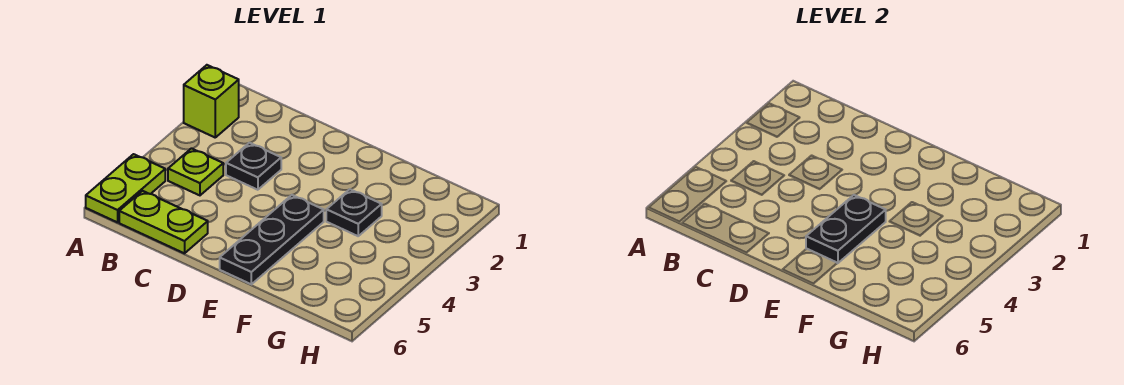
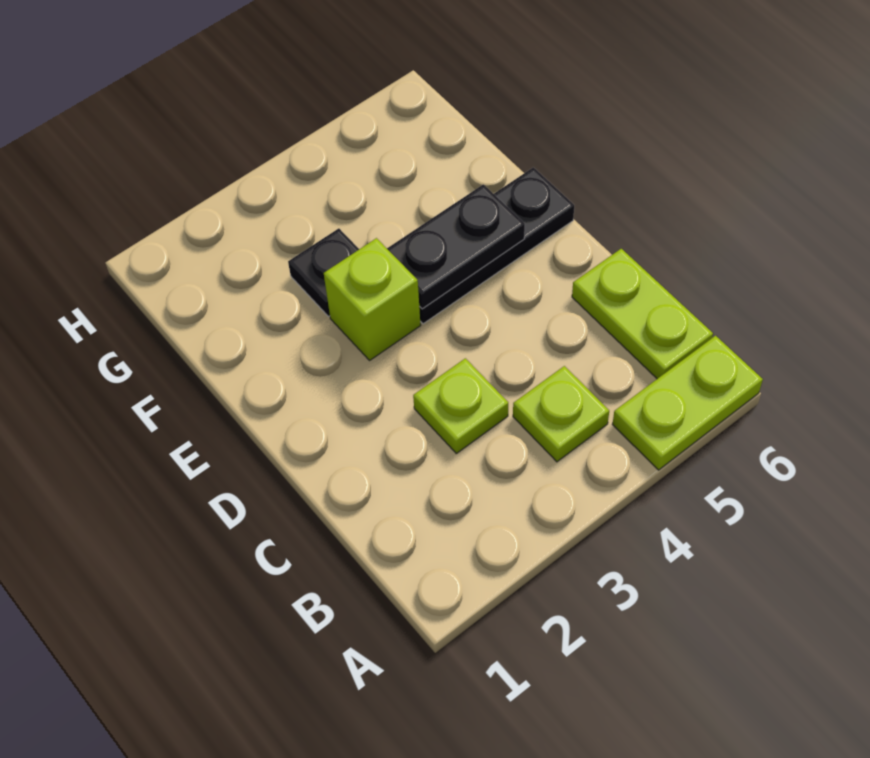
lime brick A2 level 1 -> lime brick E3 level 1
black plate C3 level 1 -> lime plate C3 level 1

